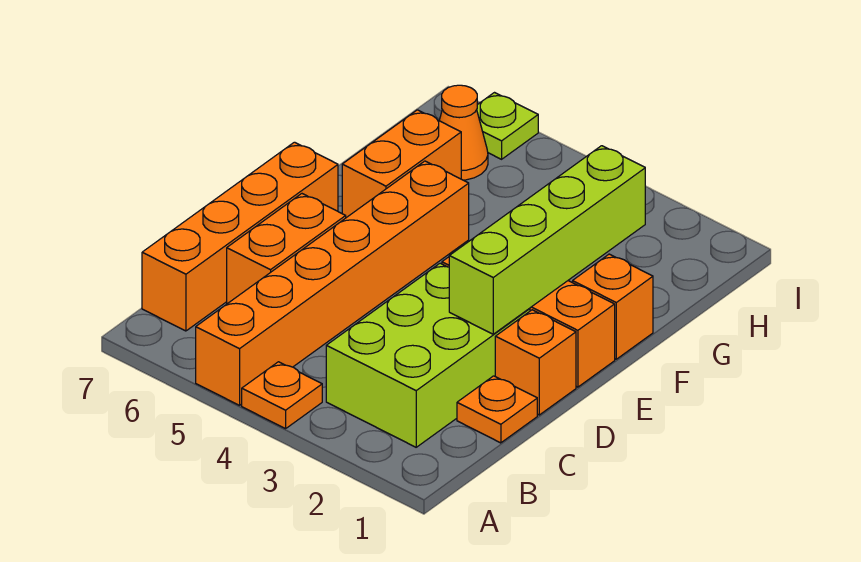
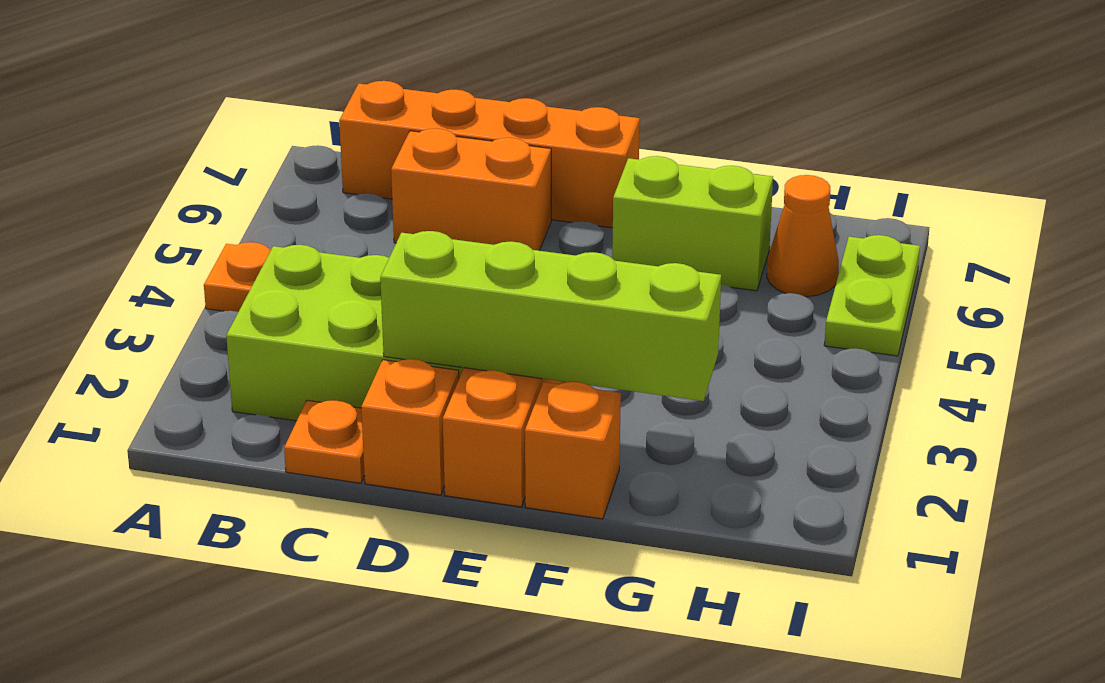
orange brick A5:F5 level 1 -> none
orange brick F6:G6 level 1 -> lime brick F6:G6 level 1
lime plate I6 level 1 -> lime plate I5:I6 level 1

